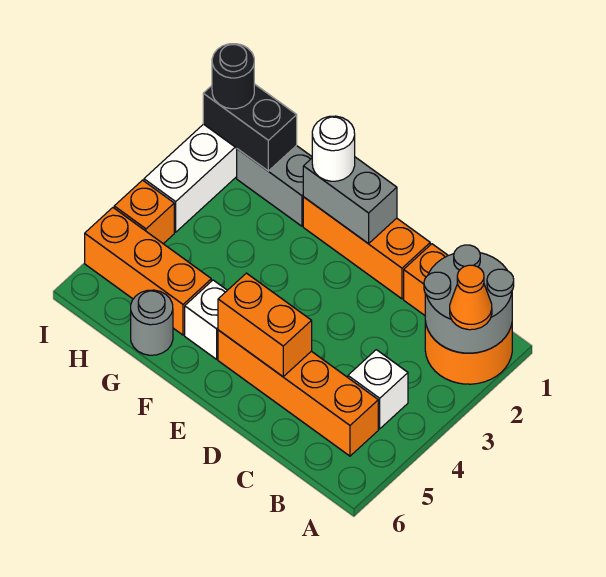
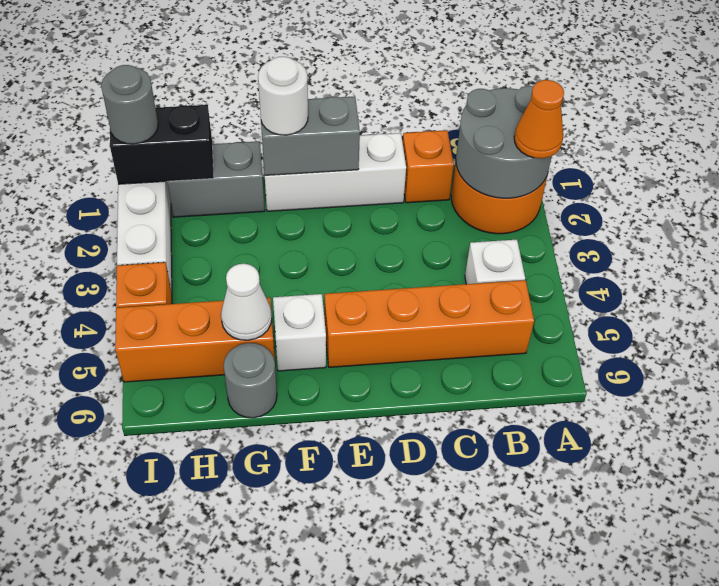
orange brick D1:F1 level 1 -> white brick D1:F1 level 1
orange brick D5:E5 level 2 -> none
none -> white cone G5 level 2
black round brick I1 level 3 -> grey round brick I1 level 3

